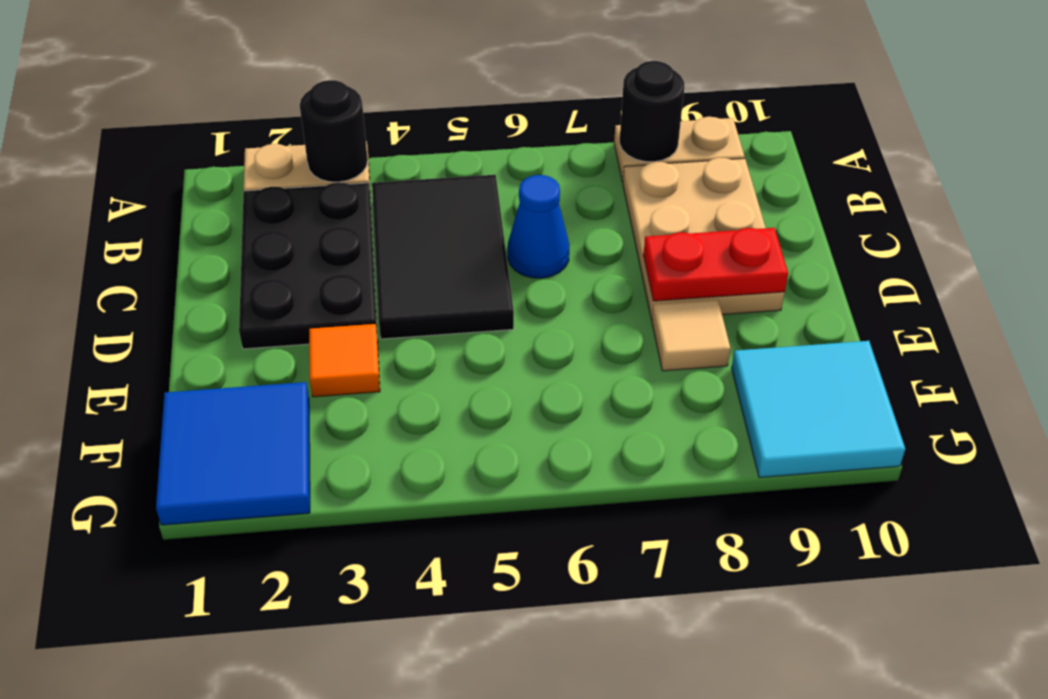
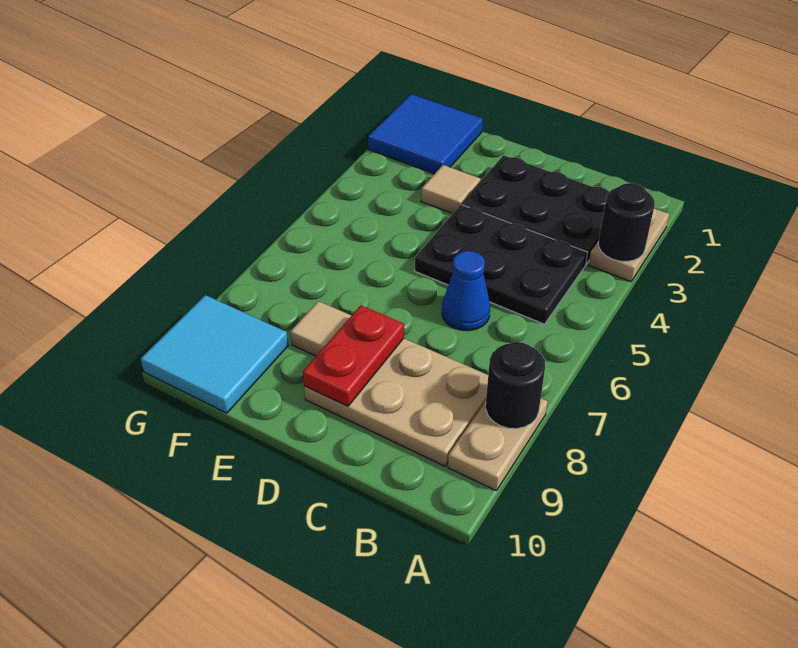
black tile B4:D5 level 1 -> black plate B4:D5 level 1
orange tile E3 level 1 -> tan tile E3 level 1

